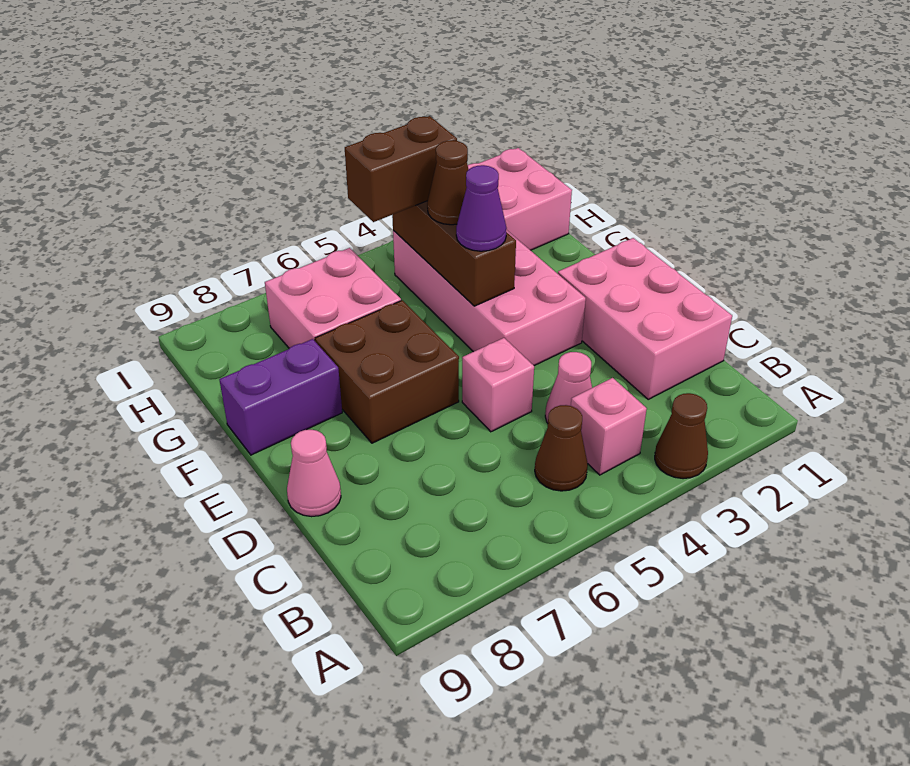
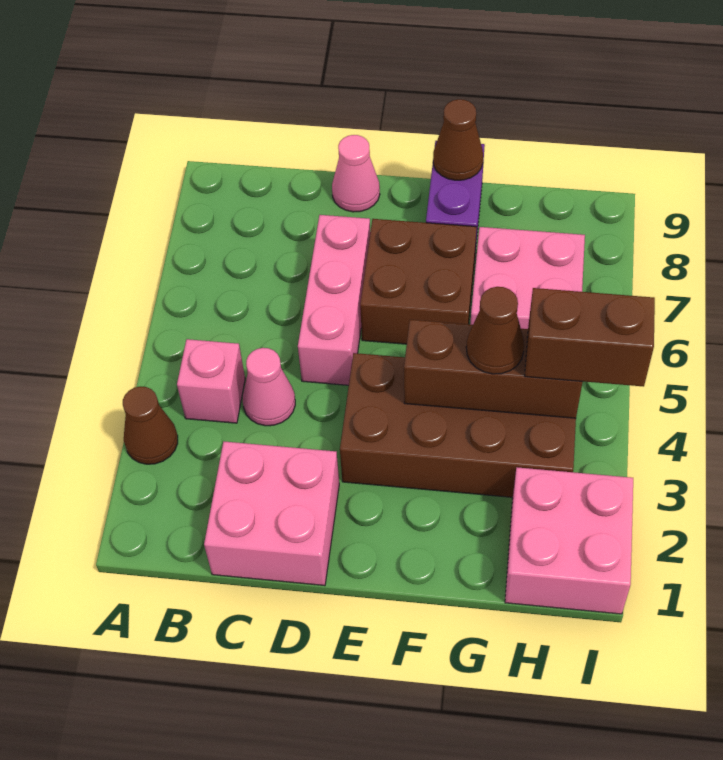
brown cone B5 level 1 -> brown cone F9 level 2
pink brick C1:E2 level 1 -> pink brick C1:D2 level 1
pink brick D5 level 1 -> pink brick D5:D7 level 1
pink brick E3:H4 level 1 -> brown brick E3:H4 level 1
purple cone F4 level 3 -> none
brown brick H4:H5 level 3 -> brown brick H4:I4 level 3

